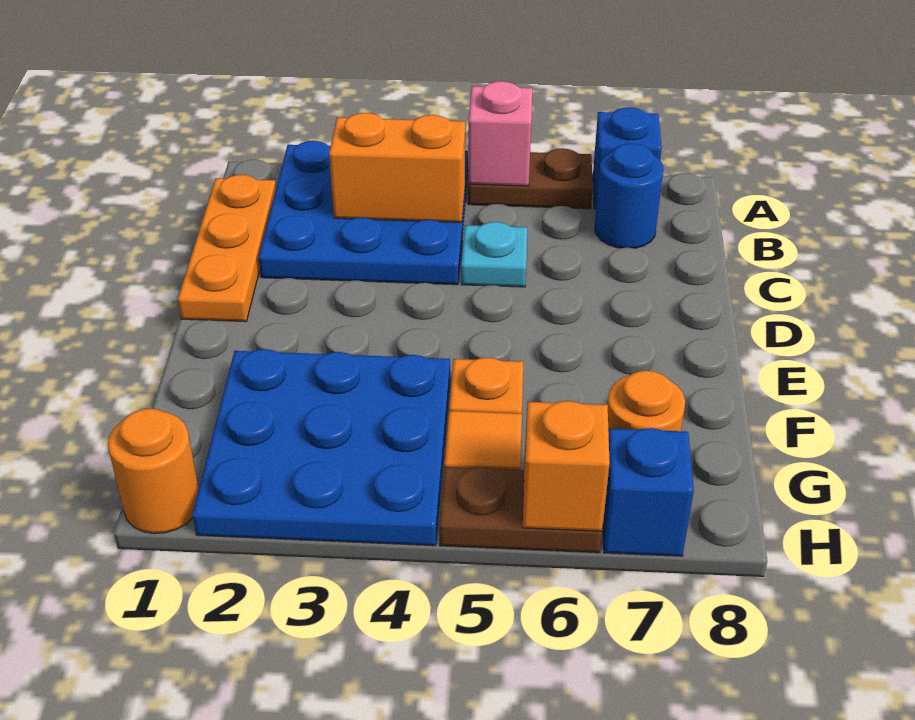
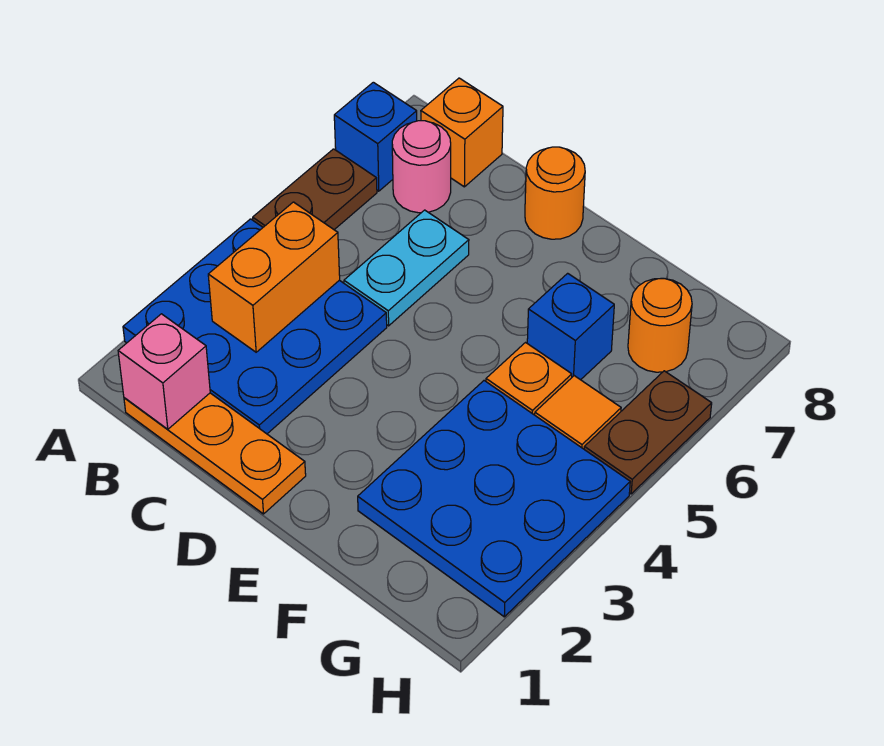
pink brick A5 level 2 -> pink brick B1 level 2
blue round brick B7 level 1 -> pink round brick B7 level 1
cyan plate C5 level 1 -> cyan plate C5:C6 level 1
orange round brick H1 level 1 -> orange round brick D8 level 1
orange brick H6 level 2 -> orange brick B8 level 1
blue brick H7 level 1 -> blue brick F6 level 1

